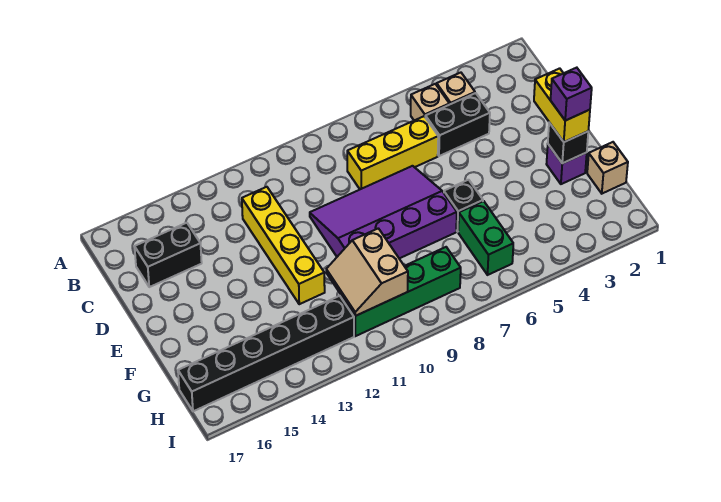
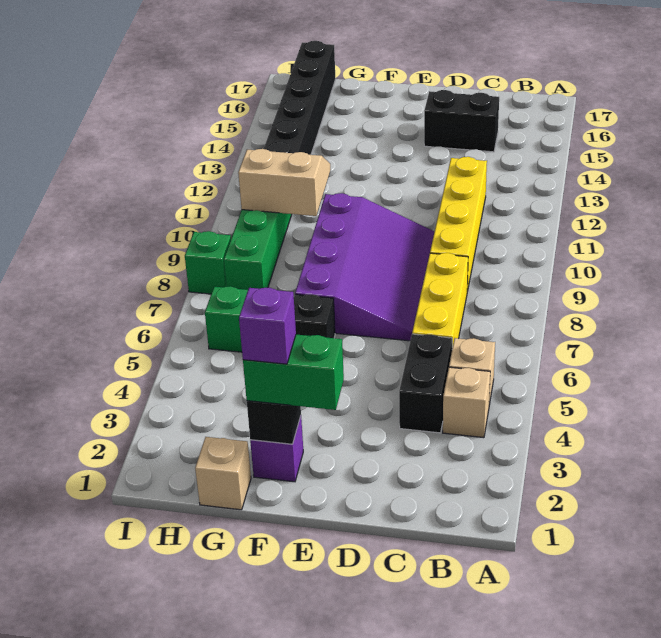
yellow brick C12:F12 level 1 -> yellow brick C9:C12 level 1
black brick C15:C16 level 1 -> black brick C15:D15 level 1
yellow brick E2:F2 level 3 -> green brick E2:F2 level 3
none -> green brick I8 level 1

